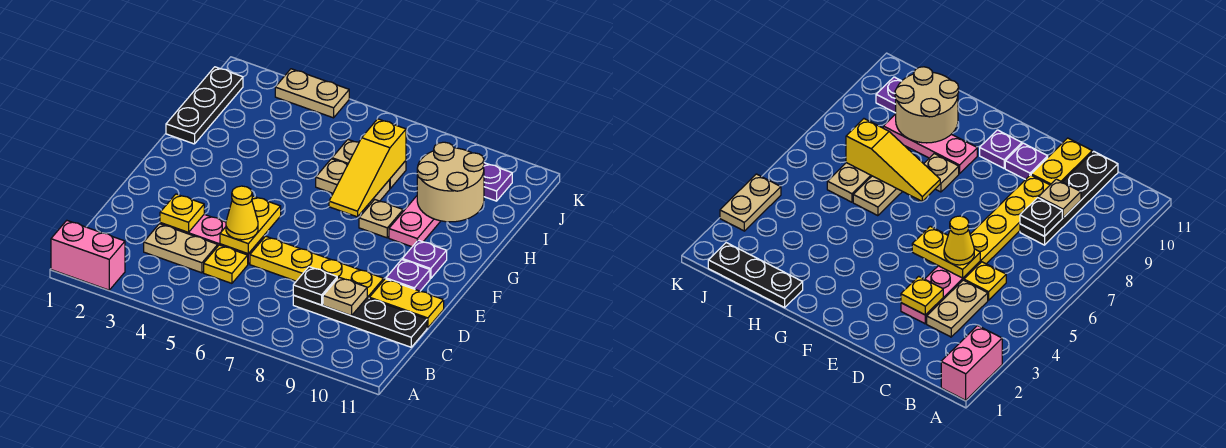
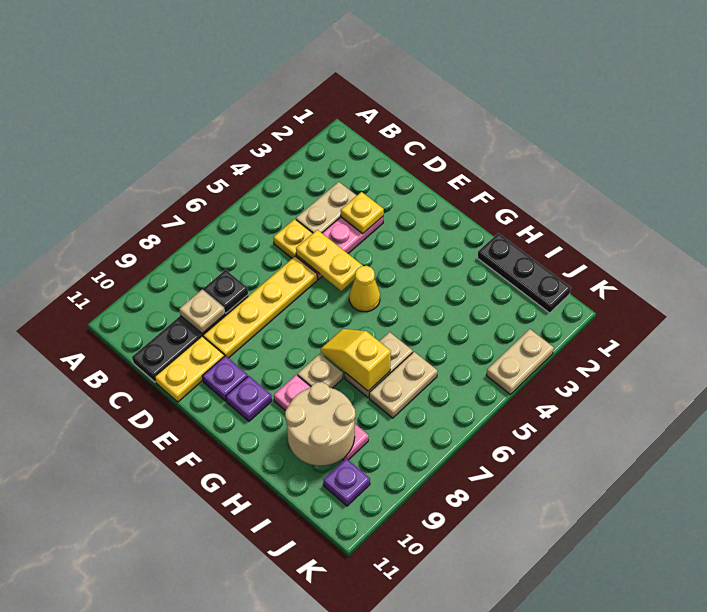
pink brick A1:A2 level 1 -> none
yellow cone D5 level 3 -> yellow cone F5 level 1
yellow slope G7:I7 level 2 top I -> yellow slope G7:H7 level 2 top H

